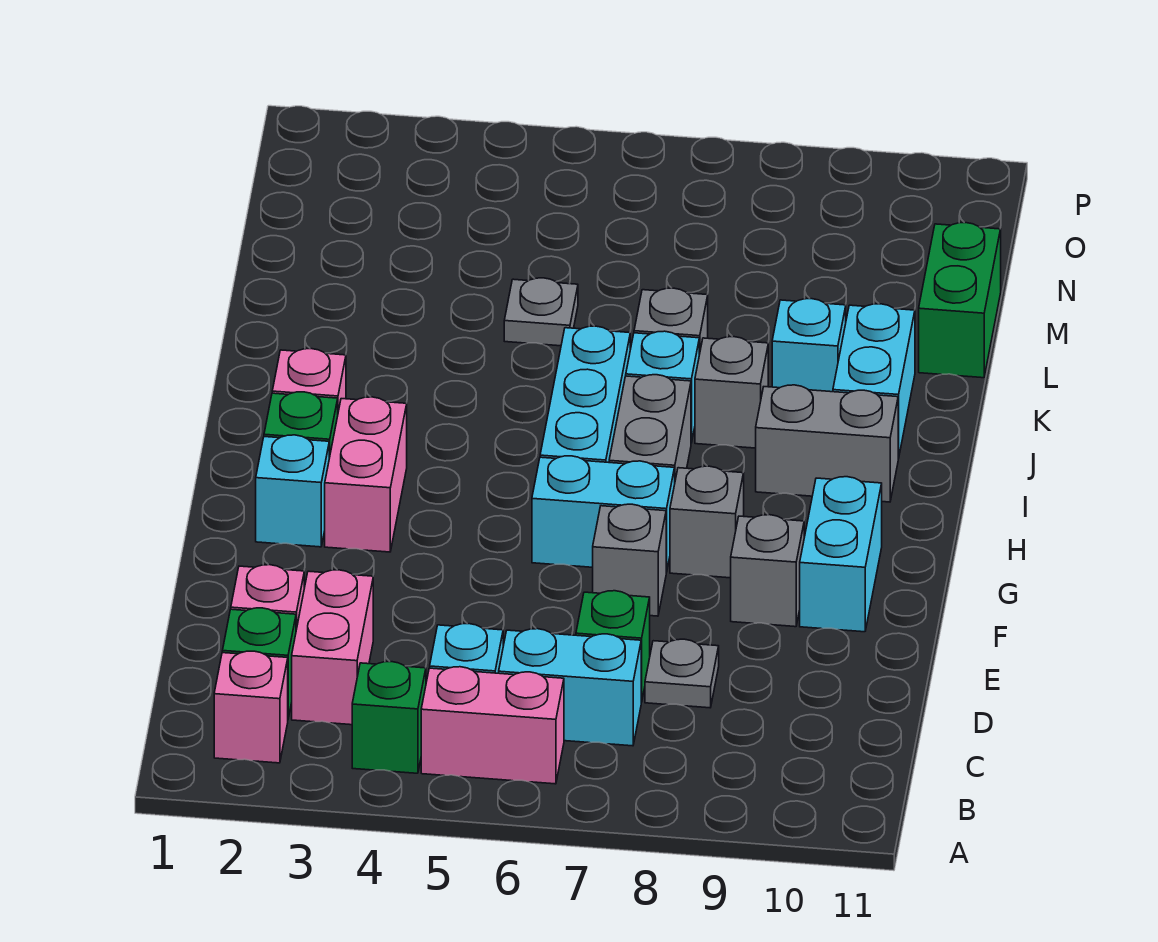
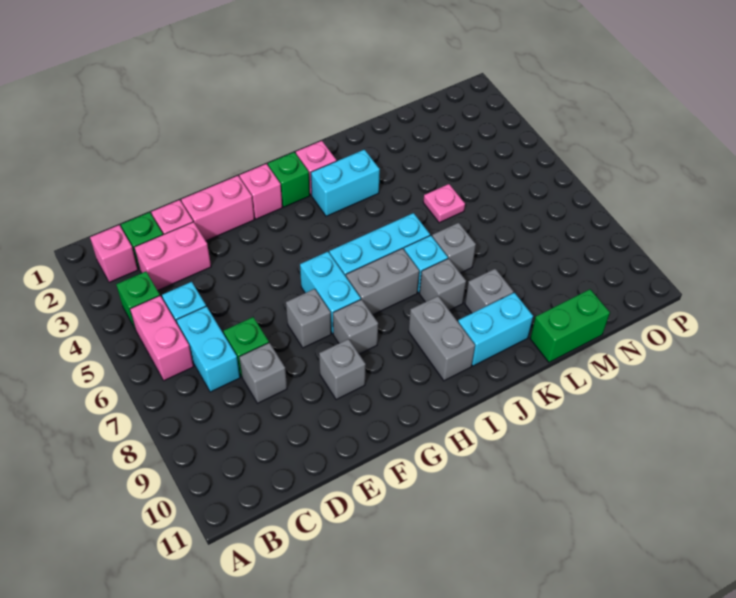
grey plate D8 level 1 -> grey brick D8 level 1
cyan brick F10:G10 level 1 -> cyan brick I3:J3 level 1
cyan brick G2 level 1 -> pink brick G2 level 1
pink brick G3:H3 level 1 -> pink brick E2:F2 level 1
cyan brick K9 level 1 -> grey brick K9 level 1
grey plate L5 level 1 -> pink plate L5 level 1

